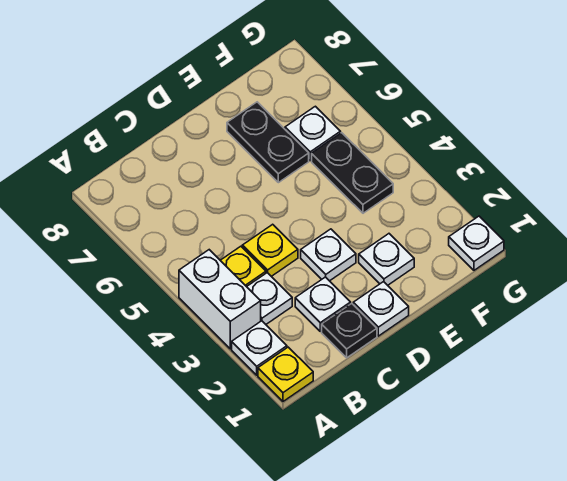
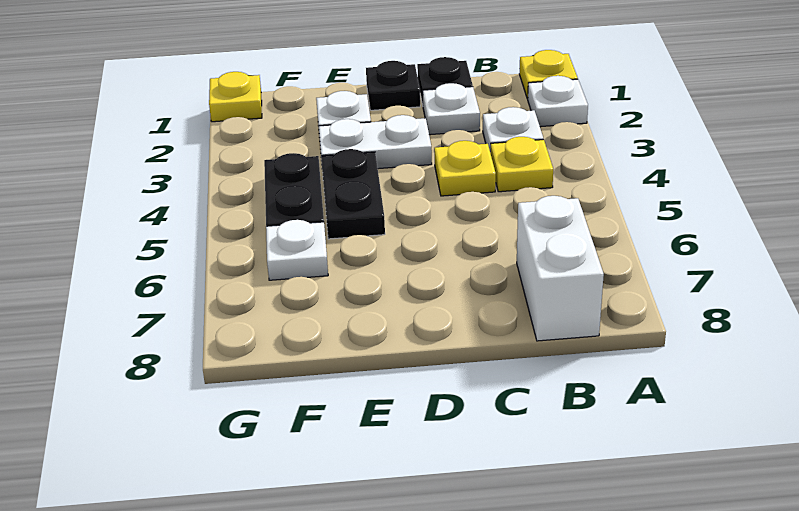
white brick A3:A4 level 1 -> white brick B7:B8 level 1
white plate D1 level 1 -> black plate D1 level 1
white plate D3 level 1 -> white plate D3:E3 level 1
black plate E6:E7 level 1 -> black plate E4:E5 level 1
white plate G1 level 1 -> yellow plate G1 level 1

